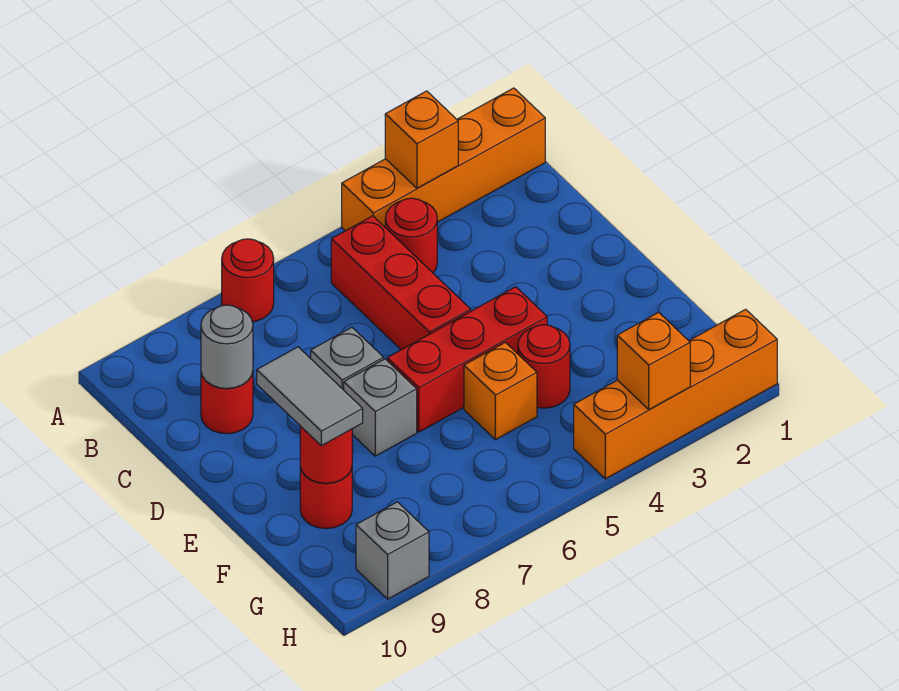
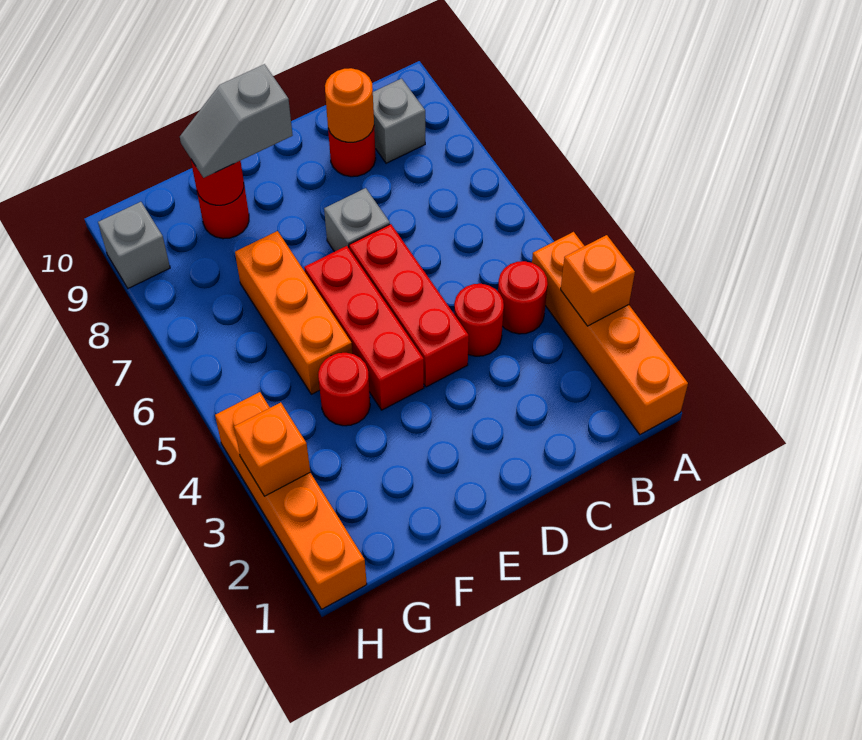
red round brick A7 level 1 -> red round brick C4 level 1
red brick B5:D5 level 1 -> red brick D4:D6 level 1
grey round brick C9 level 2 -> orange round brick C9 level 2
grey brick E7 level 1 -> grey brick B9 level 1
grey tile E9:F9 level 3 -> grey slope E9:F9 level 3 top E
orange brick F5 level 1 -> orange brick F5:F7 level 1

